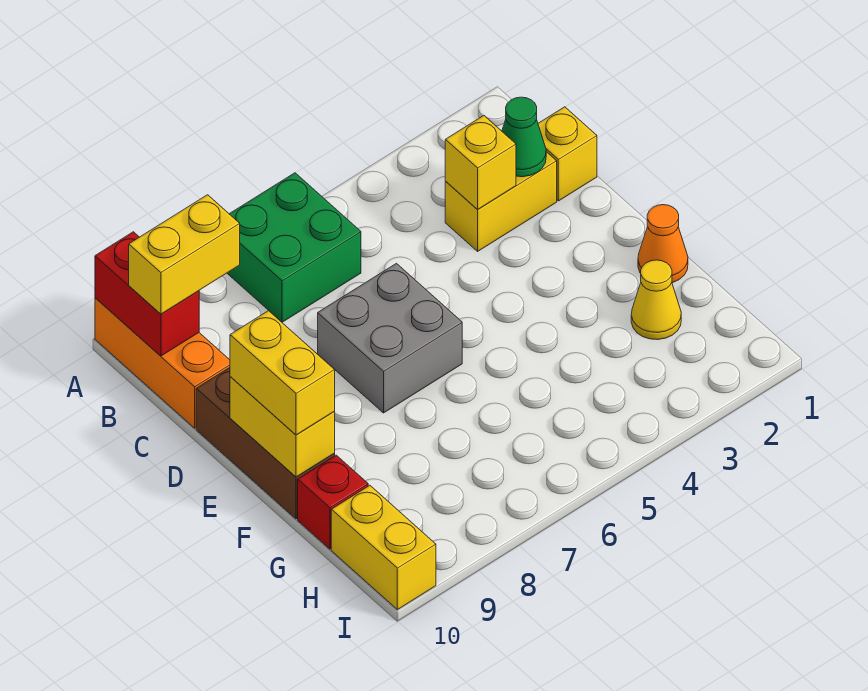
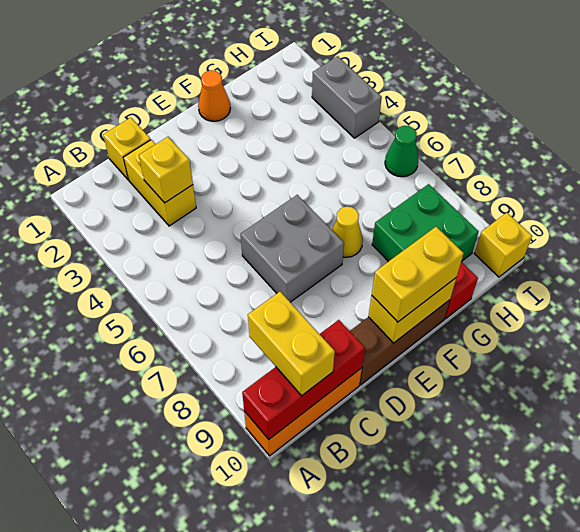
green brick A6:B7 level 1 -> green brick G8:H9 level 1
red brick A10:B10 level 2 -> red brick A10:C10 level 2
green cone C2 level 2 -> green cone I6 level 1
yellow cone G2 level 1 -> yellow cone F7 level 1
yellow brick H10:I10 level 1 -> yellow brick I10 level 1
none -> grey brick I3:I4 level 1

